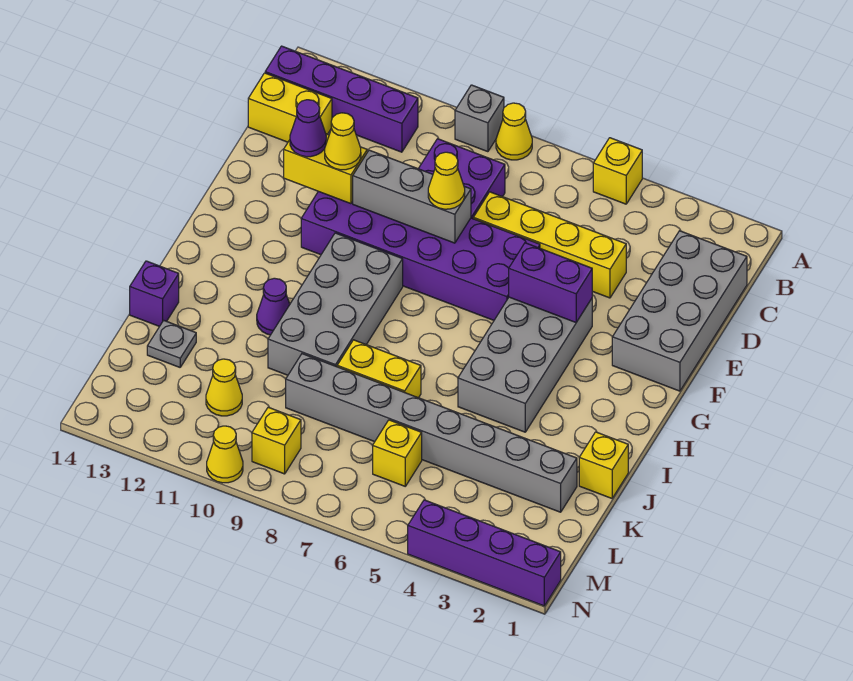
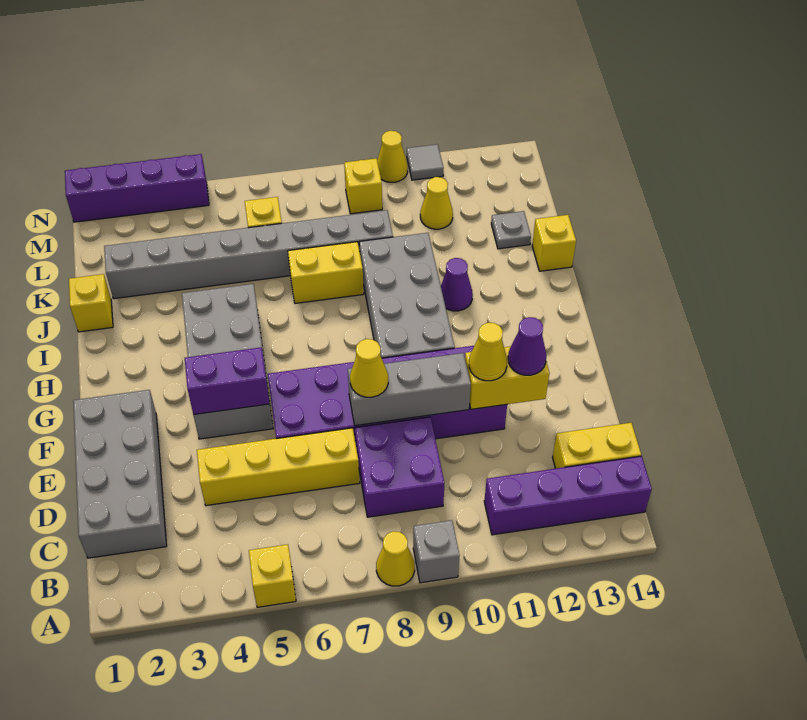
purple brick J14 level 1 -> yellow brick J14 level 1
none -> grey tile N11 level 1

